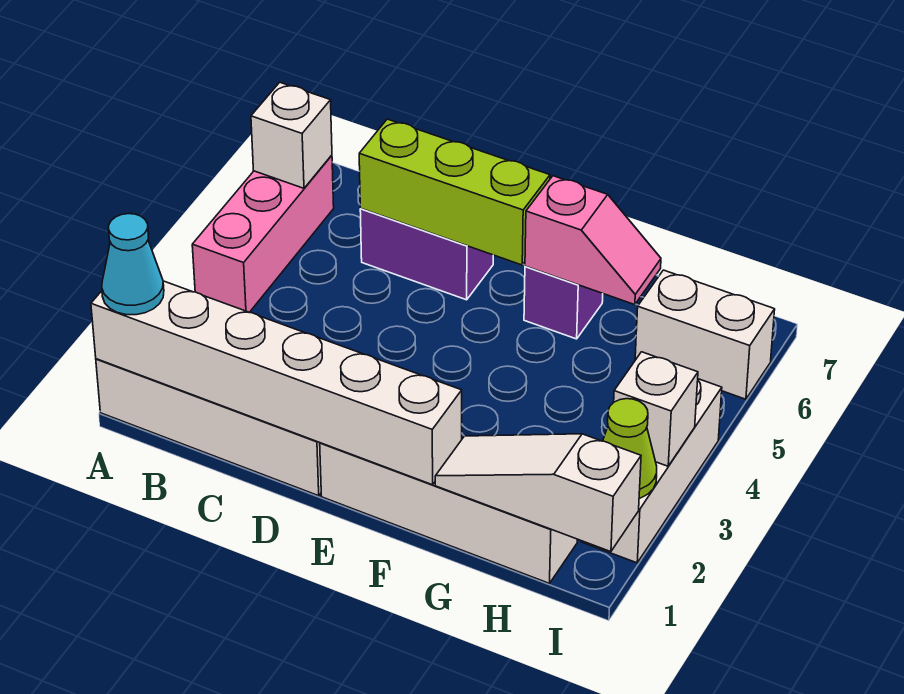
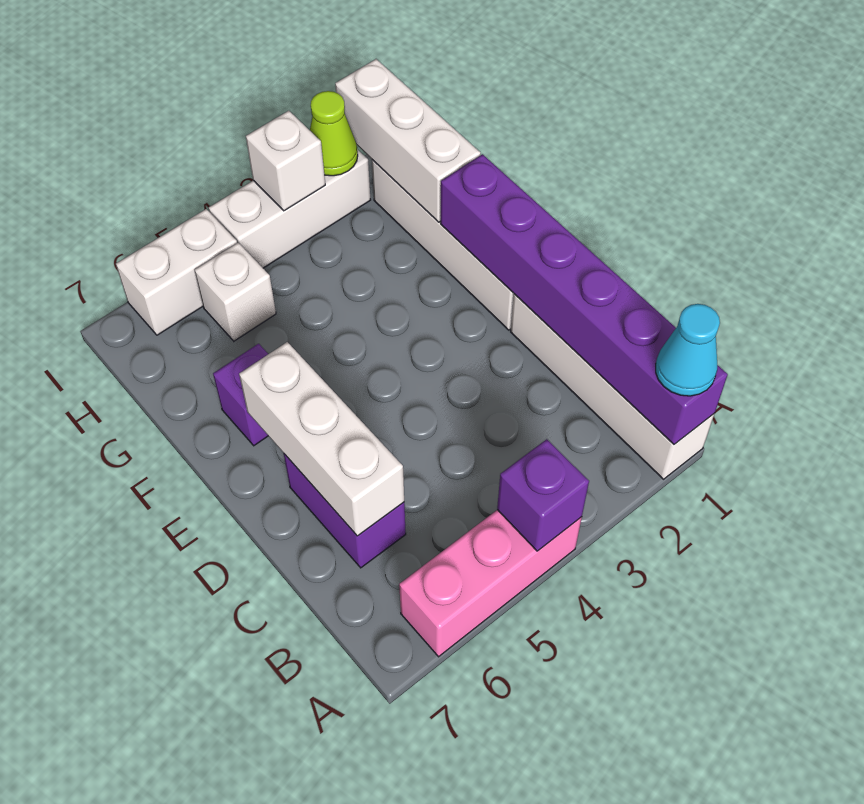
white brick A1:F1 level 2 -> purple brick A1:F1 level 2
none -> purple brick A4 level 2
white brick A6 level 2 -> white brick H5 level 1
lime brick C6:E6 level 2 -> white brick C6:E6 level 2
pink slope F6:G6 level 2 top F -> none
white slope G1:I1 level 2 top I -> white brick G1:I1 level 2
white brick H6:I6 level 1 -> white brick I5:I6 level 1

